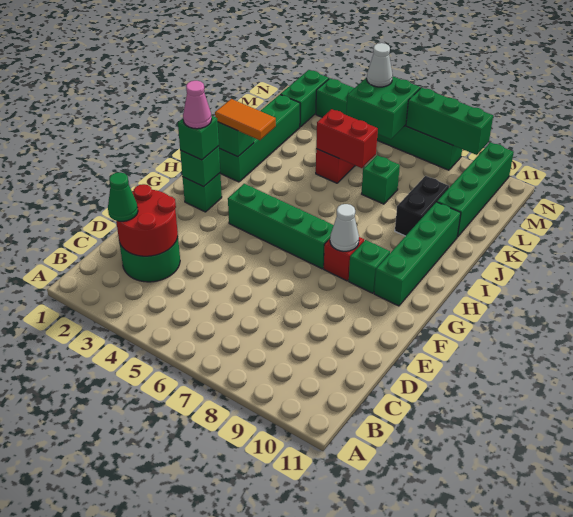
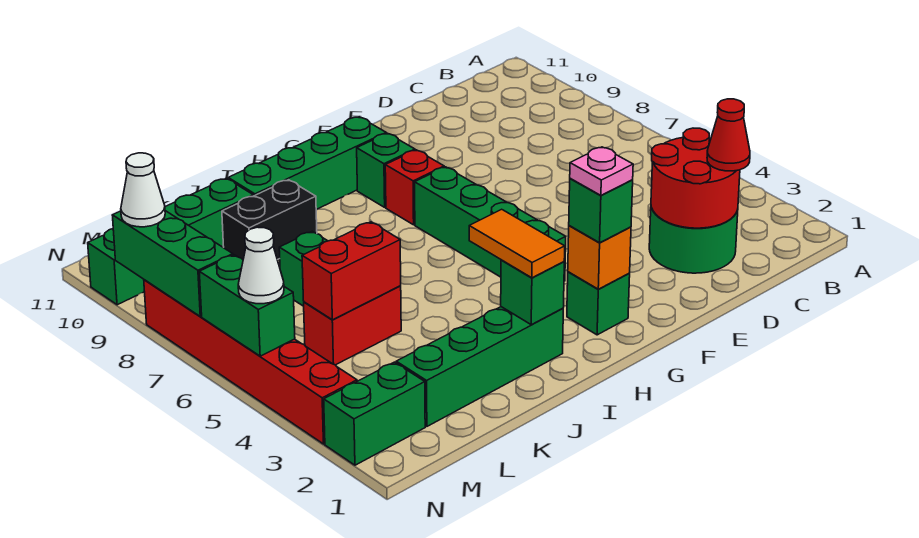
green cone C2 level 3 -> red cone C2 level 3
green brick G2 level 2 -> orange brick G2 level 2
pink cone G2 level 4 -> pink plate G2 level 4
white cone G8 level 2 -> white cone N9 level 3
red brick K5:K6 level 2 -> red brick K5:L5 level 2
green brick M5:N6 level 2 -> green brick N5:N6 level 2
green brick N3:N8 level 1 -> red brick N3:N8 level 1

